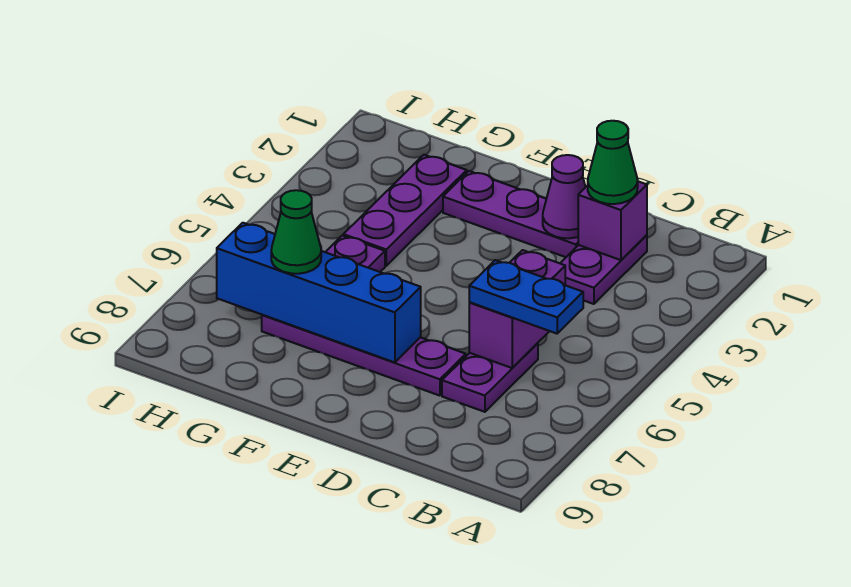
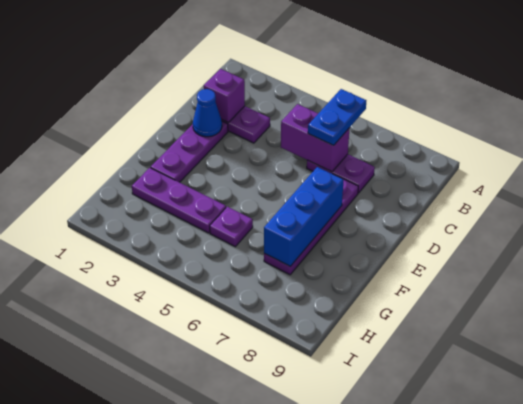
green cone C2 level 3 -> none
purple cone D2 level 2 -> blue cone D2 level 2
blue brick E7:H7 level 2 -> blue brick E7:G7 level 2
green cone G7 level 3 -> none

